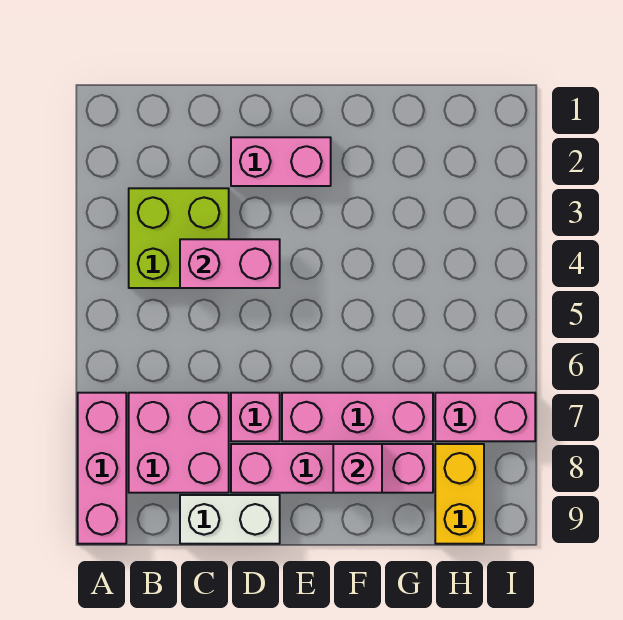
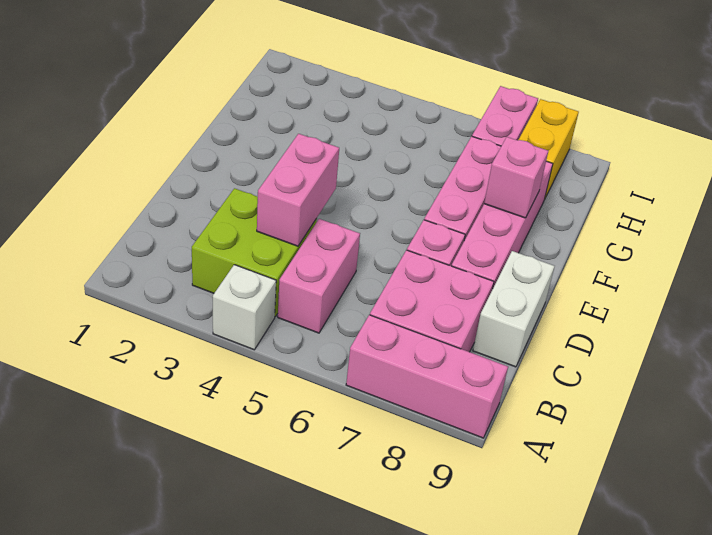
none -> white brick A4 level 1
pink brick D2:E2 level 1 -> pink brick B5:C5 level 1
yellow brick H8:H9 level 1 -> yellow brick H8:I8 level 1

